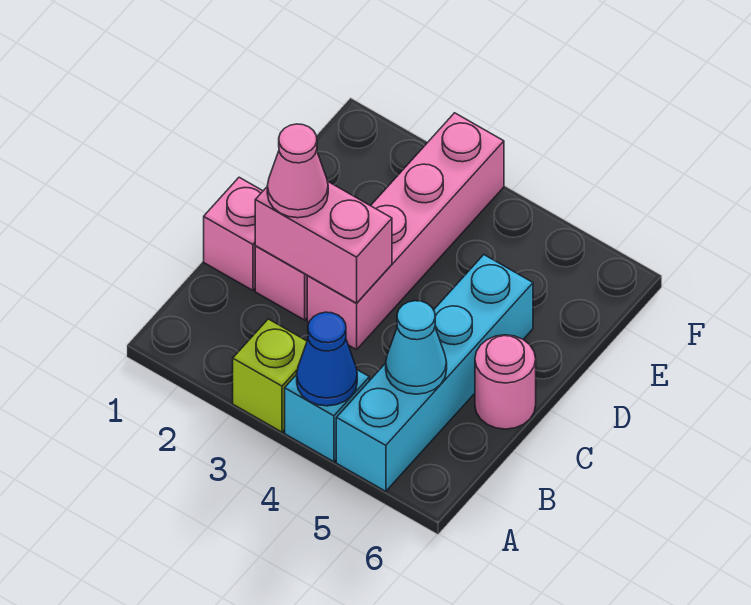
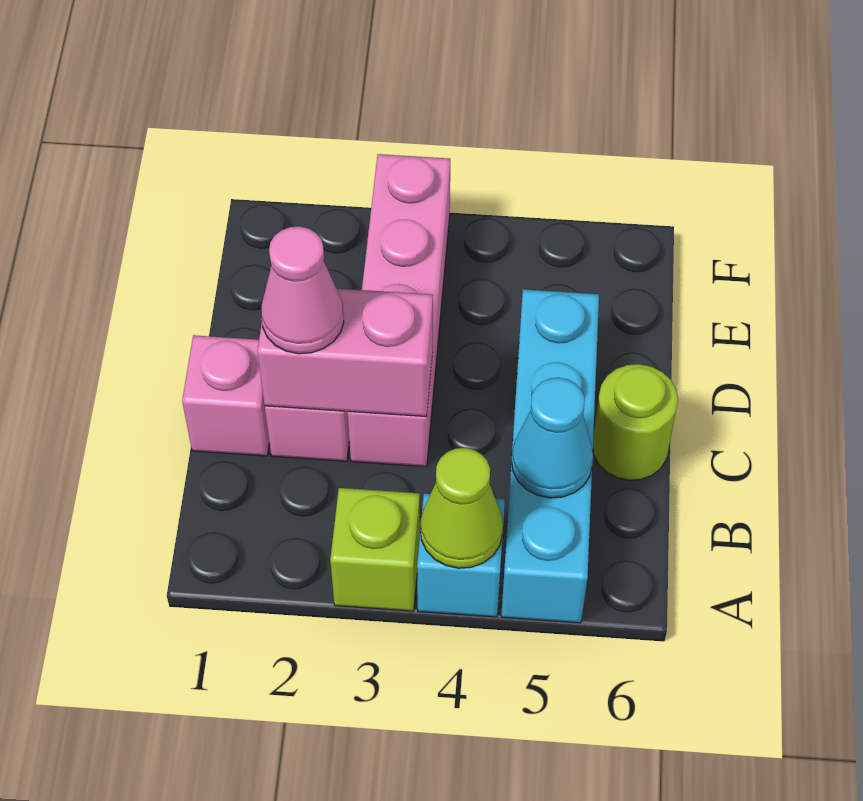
blue cone A4 level 2 -> lime cone A4 level 2
pink round brick C6 level 1 -> lime round brick C6 level 1

